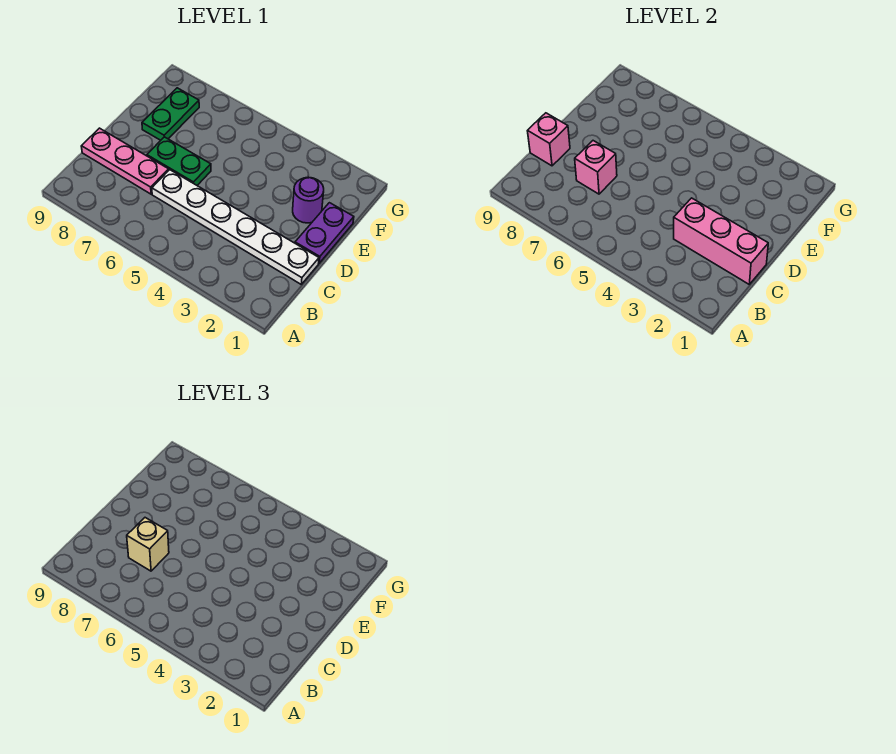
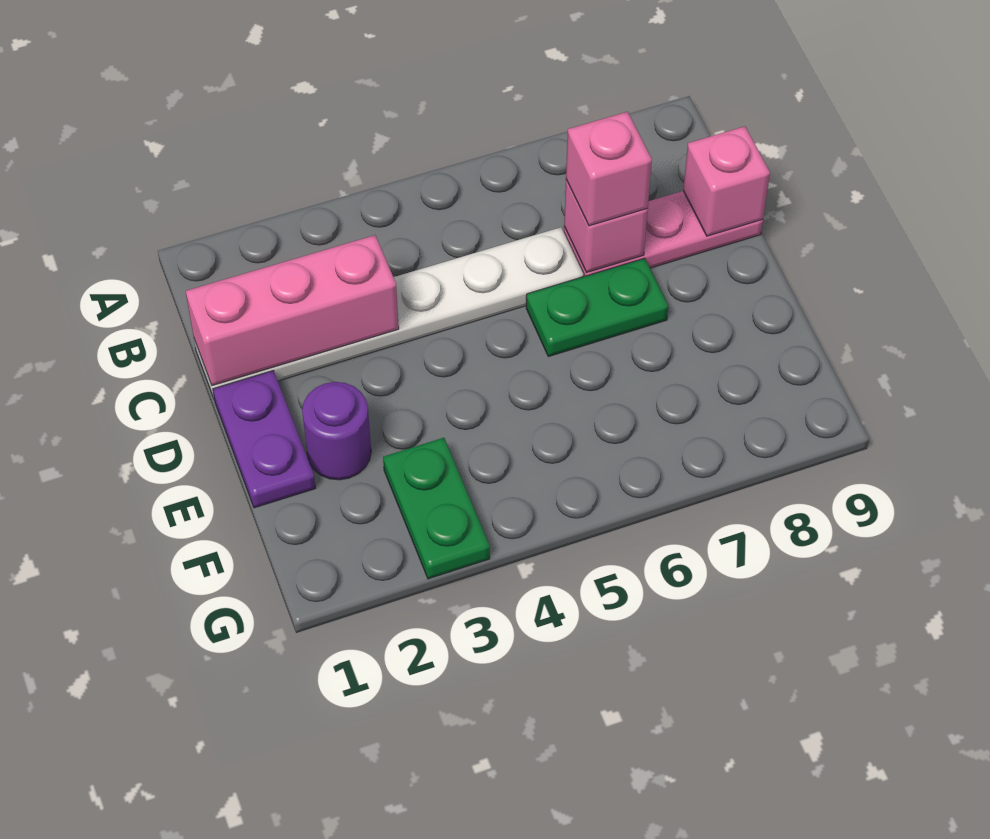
tan brick C7 level 3 -> pink brick C7 level 3
green plate E8:F8 level 1 -> green plate F3:G3 level 1

